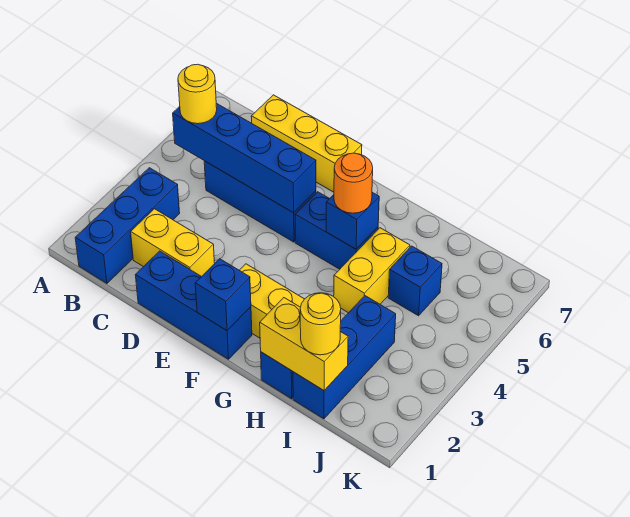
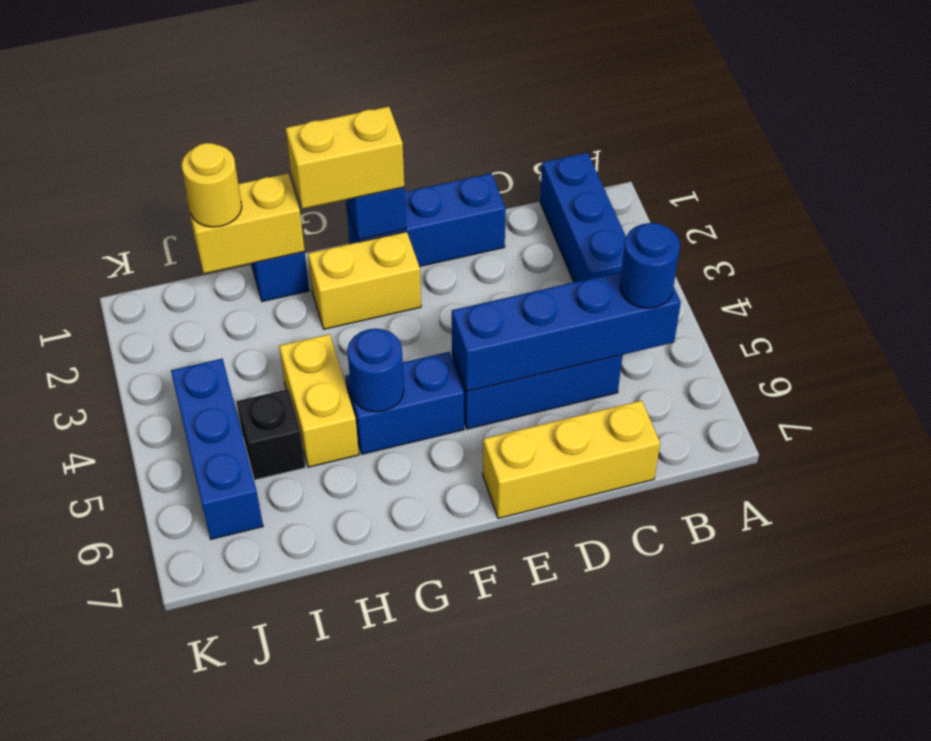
yellow round brick B5 level 3 -> blue round brick B5 level 3
yellow brick C2:D2 level 1 -> yellow brick F1:G1 level 3
blue brick G5 level 2 -> blue round brick G5 level 2
orange round brick G5 level 3 -> none
blue brick I1:I3 level 1 -> blue brick J4:J6 level 1
blue brick I5 level 1 -> black brick I5 level 1

